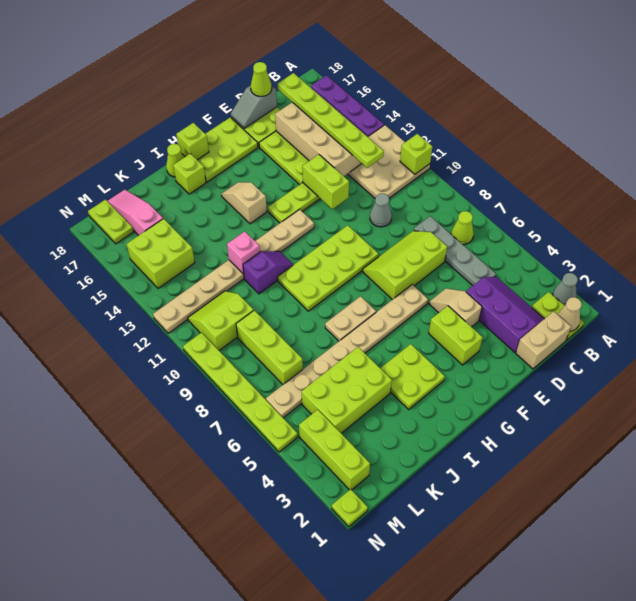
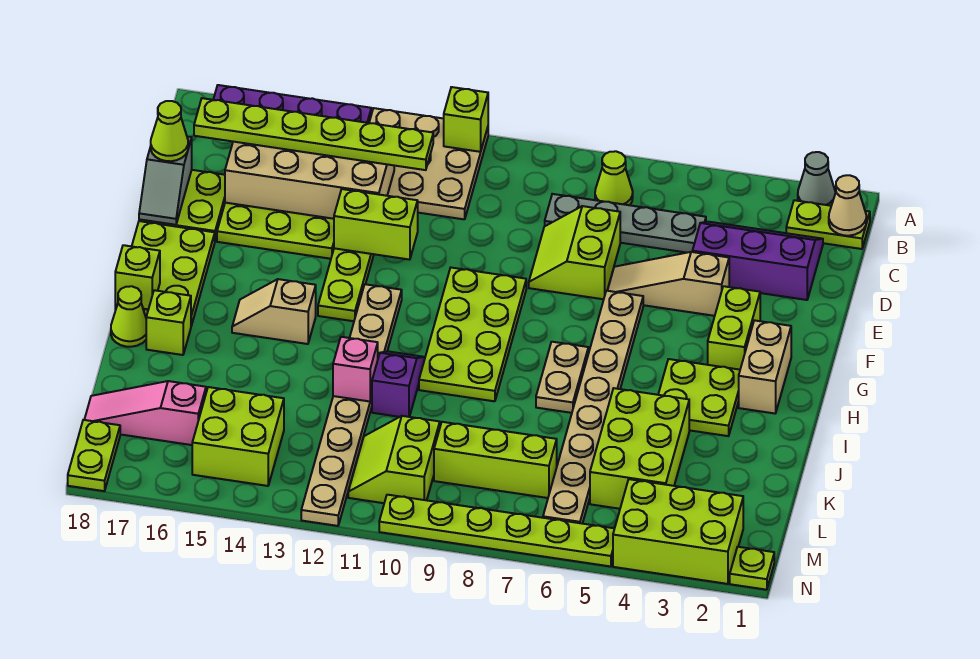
tan brick C1:D1 level 1 -> tan brick G2:H2 level 1
lime slope D7:F8 level 1 top 7 -> lime slope D7:E8 level 1 top 7
grey cone D10 level 1 -> none
tan slope E4:E5 level 1 top 4 -> tan slope E4:E6 level 1 top 4
lime brick F3:F4 level 1 -> lime brick F3:G3 level 1
lime brick M2:M4 level 1 -> lime brick M2:N4 level 1
lime plate M17:M18 level 1 -> lime plate M18:N18 level 1

